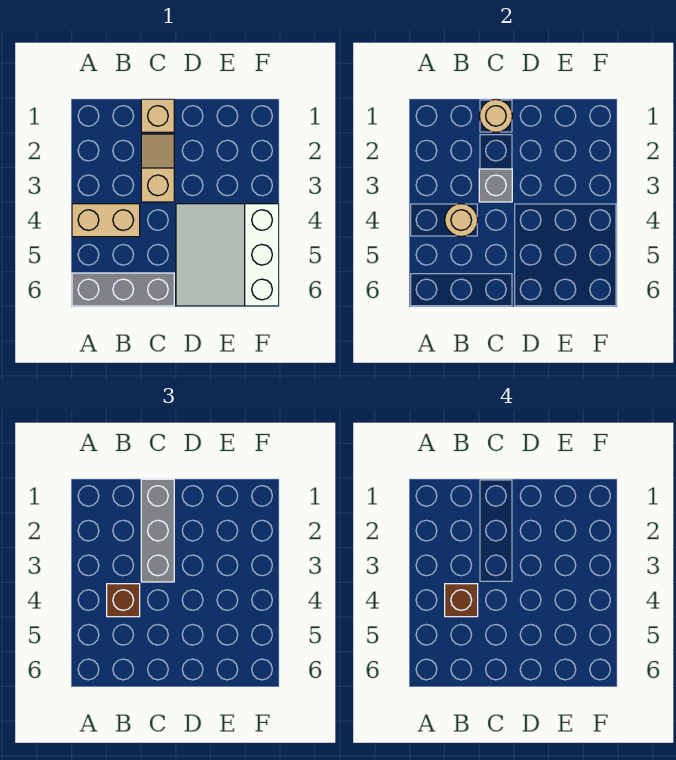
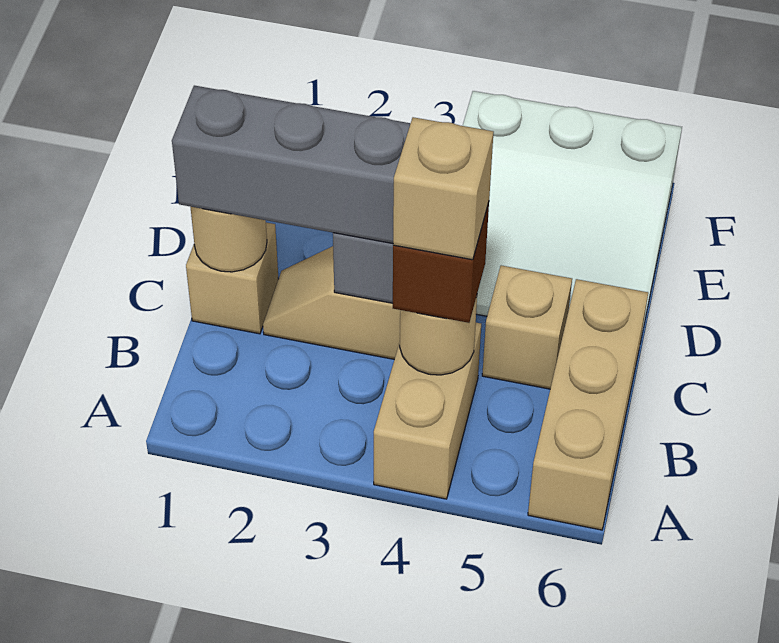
grey brick A6:C6 level 1 -> tan brick A6:C6 level 1
brown brick B4 level 4 -> tan brick B4 level 4
none -> tan brick C5 level 1

